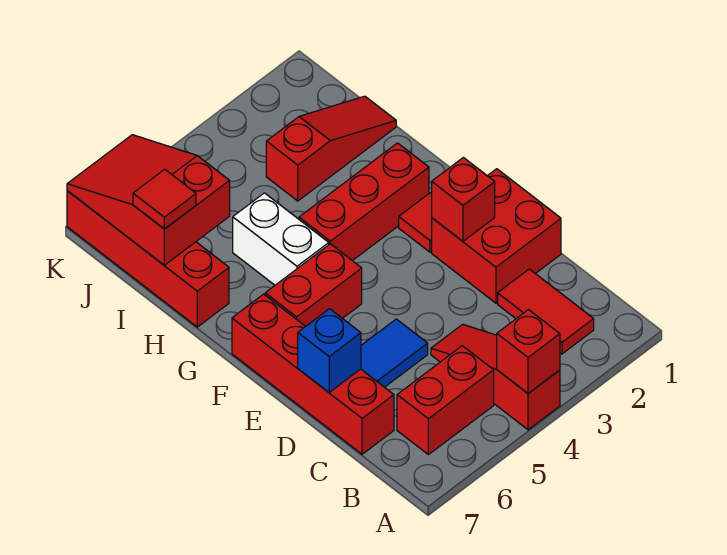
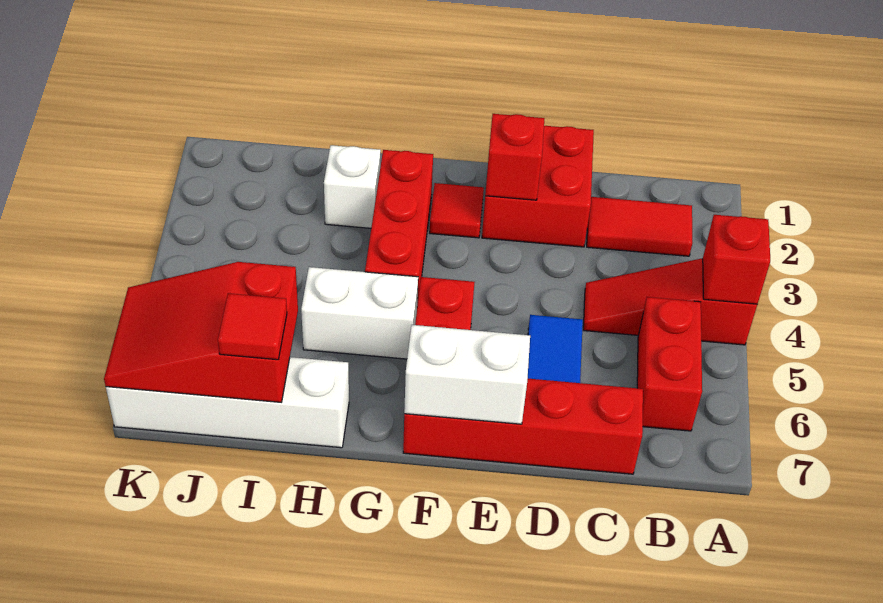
blue brick D7 level 2 -> none
none -> white brick E7:F7 level 2
none -> white brick H2 level 1
red brick H7:K7 level 1 -> white brick H7:K7 level 1
red slope I1:I3 level 1 top 3 -> none

